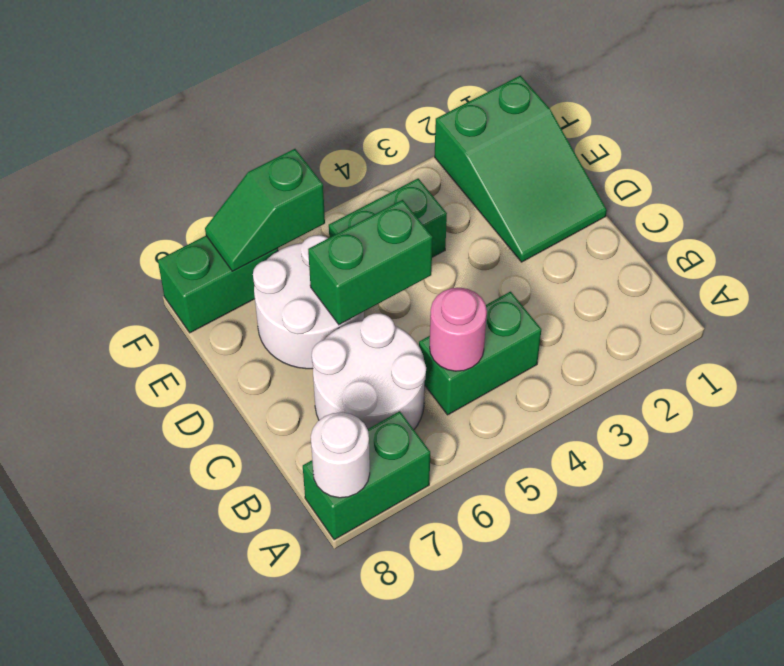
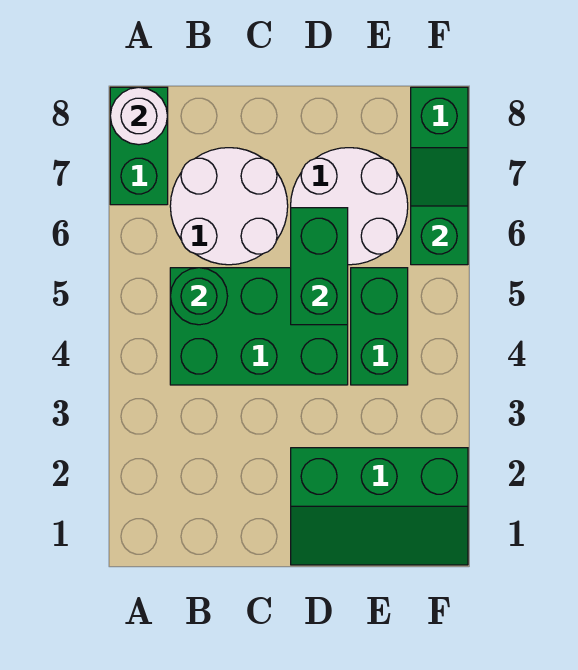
green brick B4:B5 level 1 -> green brick B4:D5 level 1
pink round brick B5 level 2 -> green round brick B5 level 2
green slope D1:F2 level 1 top F -> green slope D1:F2 level 1 top 2

